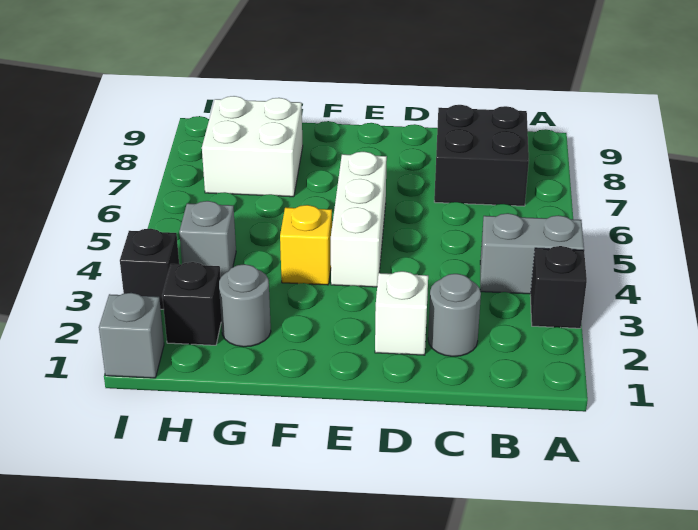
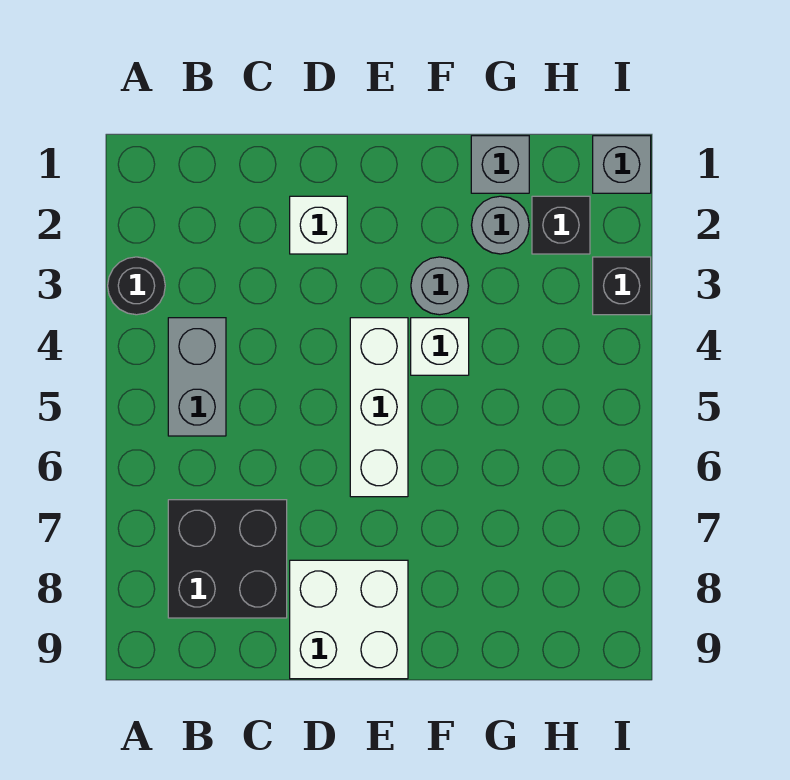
black brick A3 level 1 -> black round brick A3 level 1
grey brick A4:B4 level 1 -> grey brick B4:B5 level 1
grey round brick C2 level 1 -> grey round brick F3 level 1
yellow brick F4 level 1 -> white brick F4 level 1
white brick G7:H8 level 1 -> white brick D8:E9 level 1
grey brick H4 level 1 -> grey brick G1 level 1

